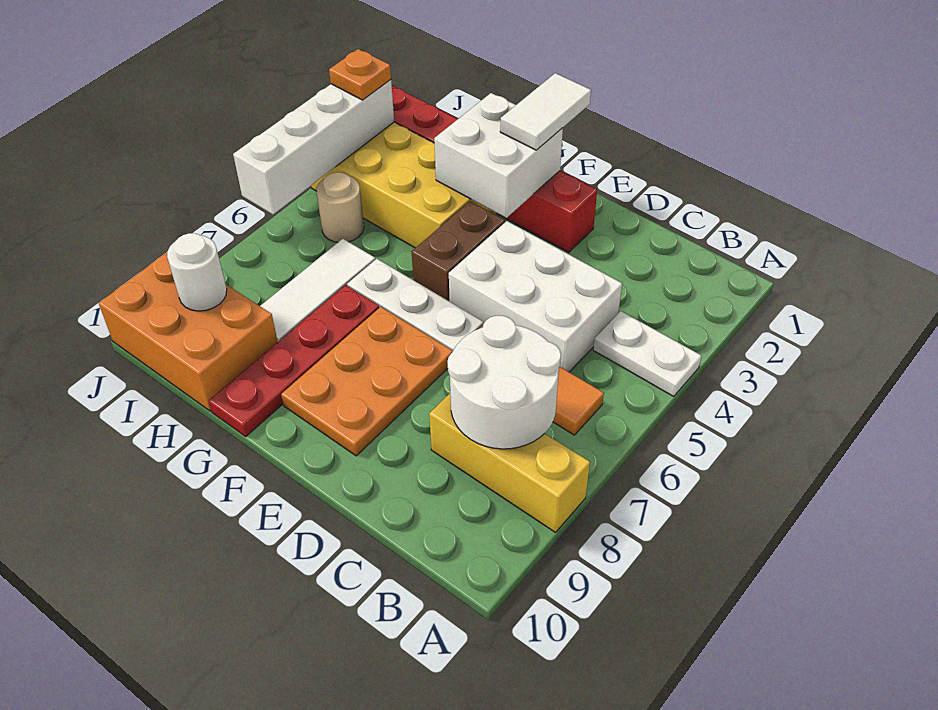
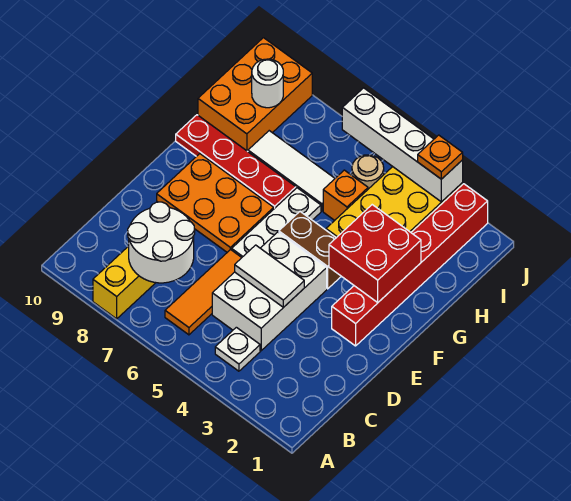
white plate A4:B4 level 1 -> white plate B4 level 1
white tile F1:F2 level 3 -> white tile D4:D5 level 2
white brick F2:G3 level 2 -> red brick F2:G3 level 2
none -> orange brick H5 level 1

